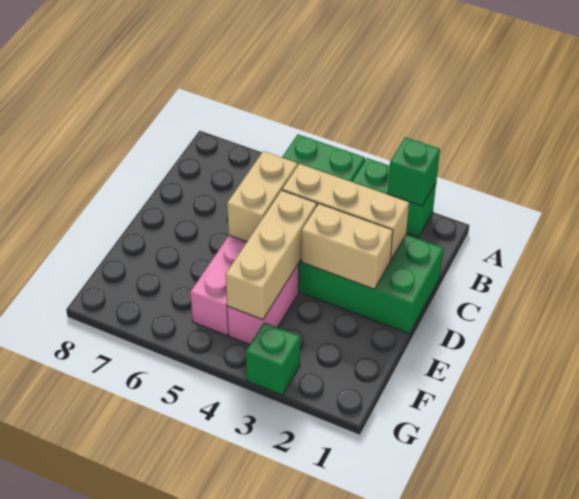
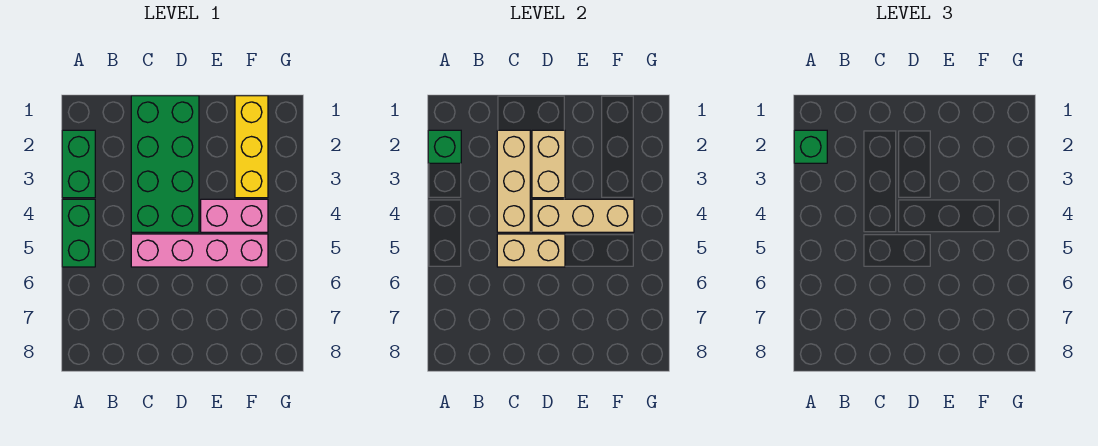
none -> yellow brick F1:F3 level 1
green brick G3 level 1 -> green brick A2 level 3

